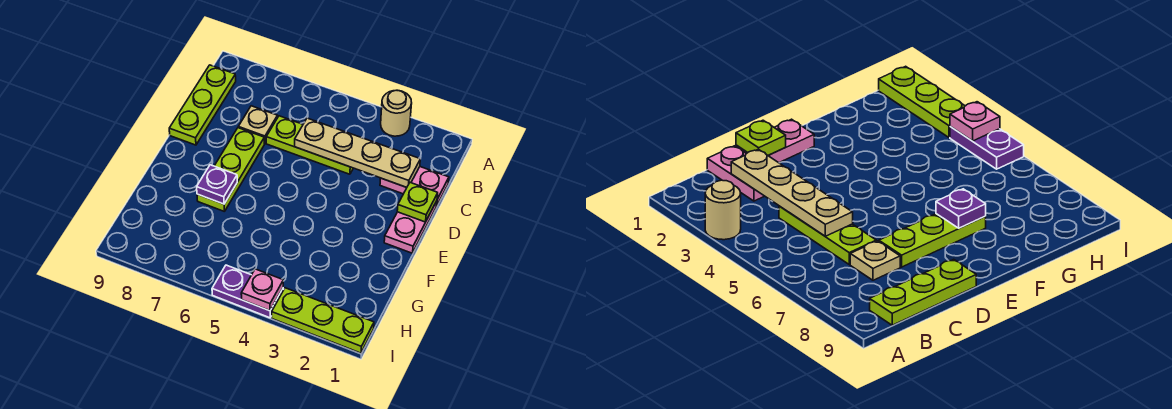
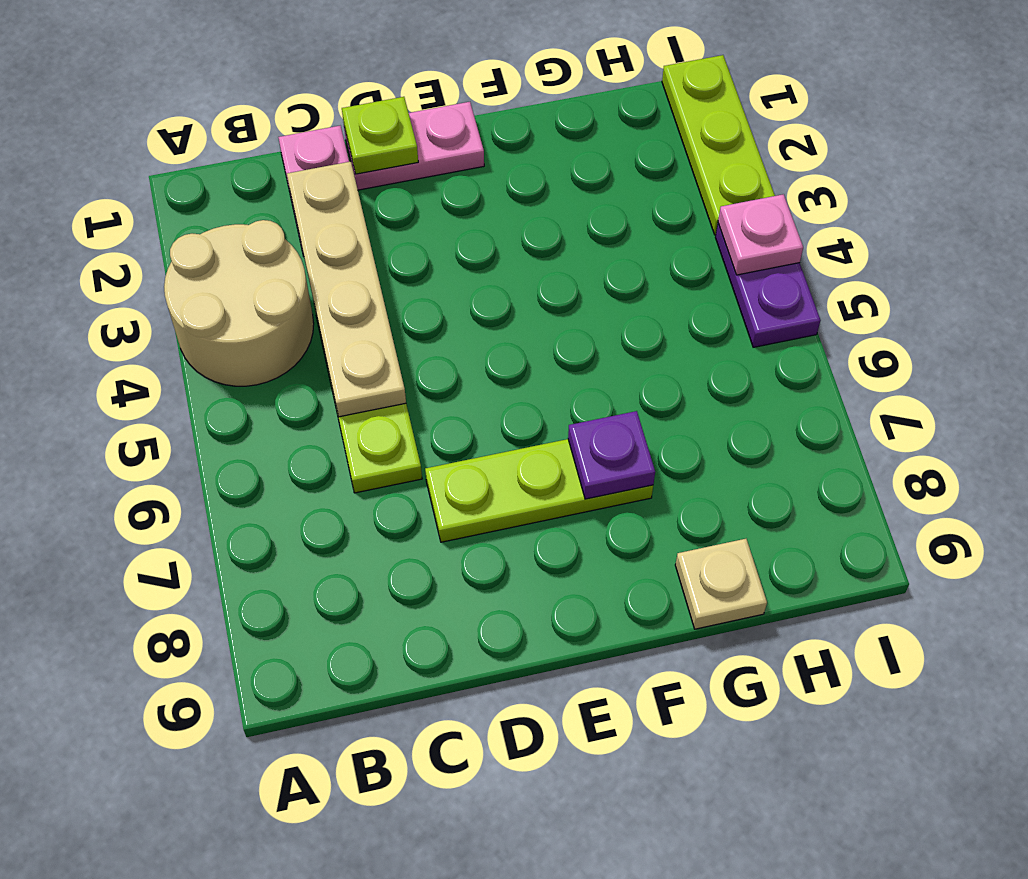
tan round brick A3 level 1 -> tan round brick A3:B4 level 1
lime plate B9:D9 level 1 -> none
tan plate C7 level 1 -> tan plate G9 level 1

